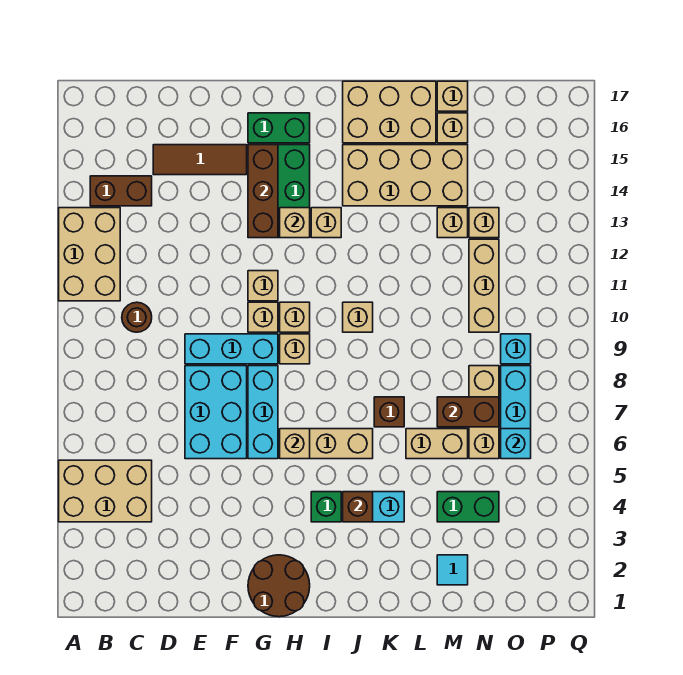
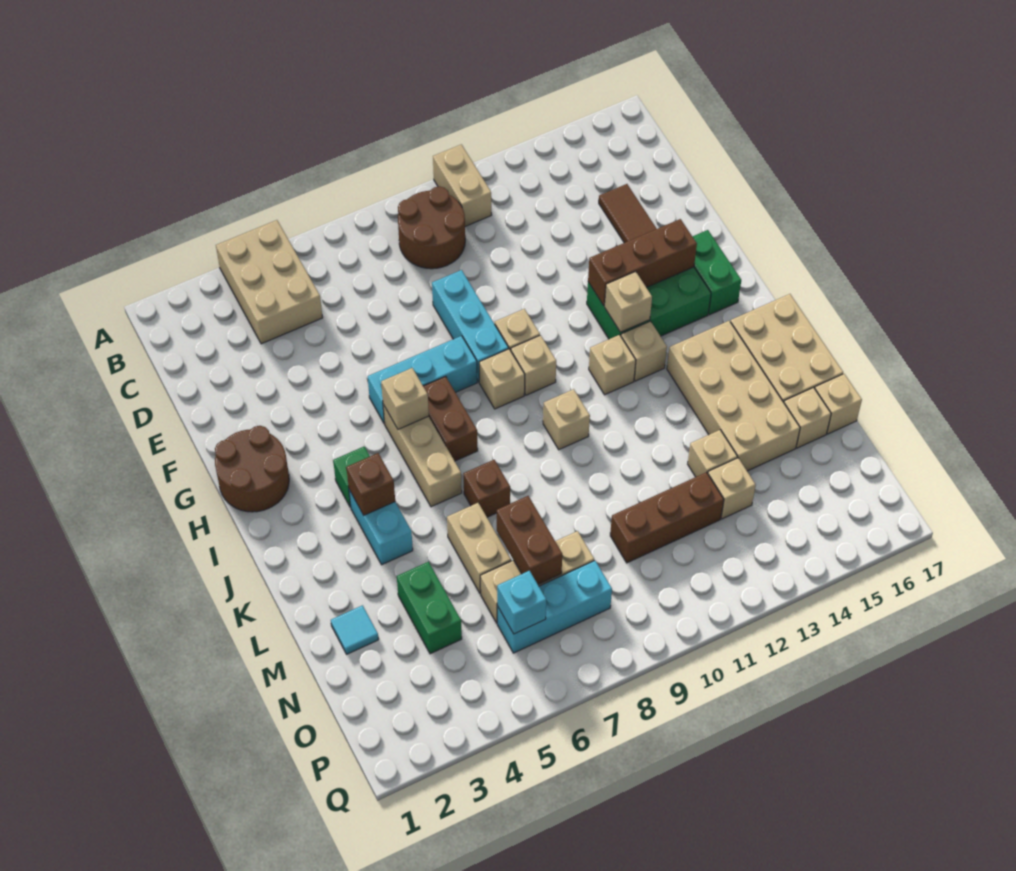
tan brick A11:B13 level 1 -> tan brick A11:B11 level 1
brown brick B14:C14 level 1 -> brown brick H7:I7 level 1
brown round brick C10 level 1 -> brown round brick B9:C10 level 1
cyan brick E6:F8 level 1 -> none
tan brick G11 level 1 -> tan brick I12 level 1
tan brick N10:N12 level 1 -> brown brick N10:N12 level 1
cyan brick O9 level 1 -> none

